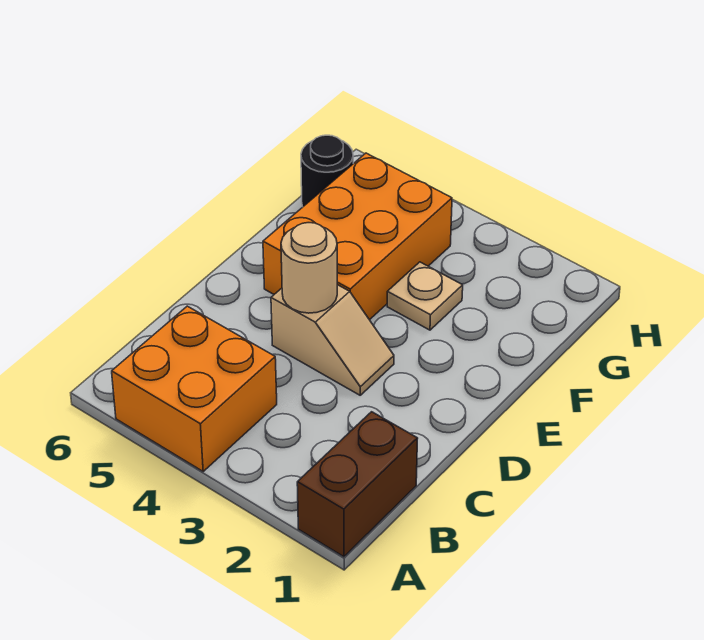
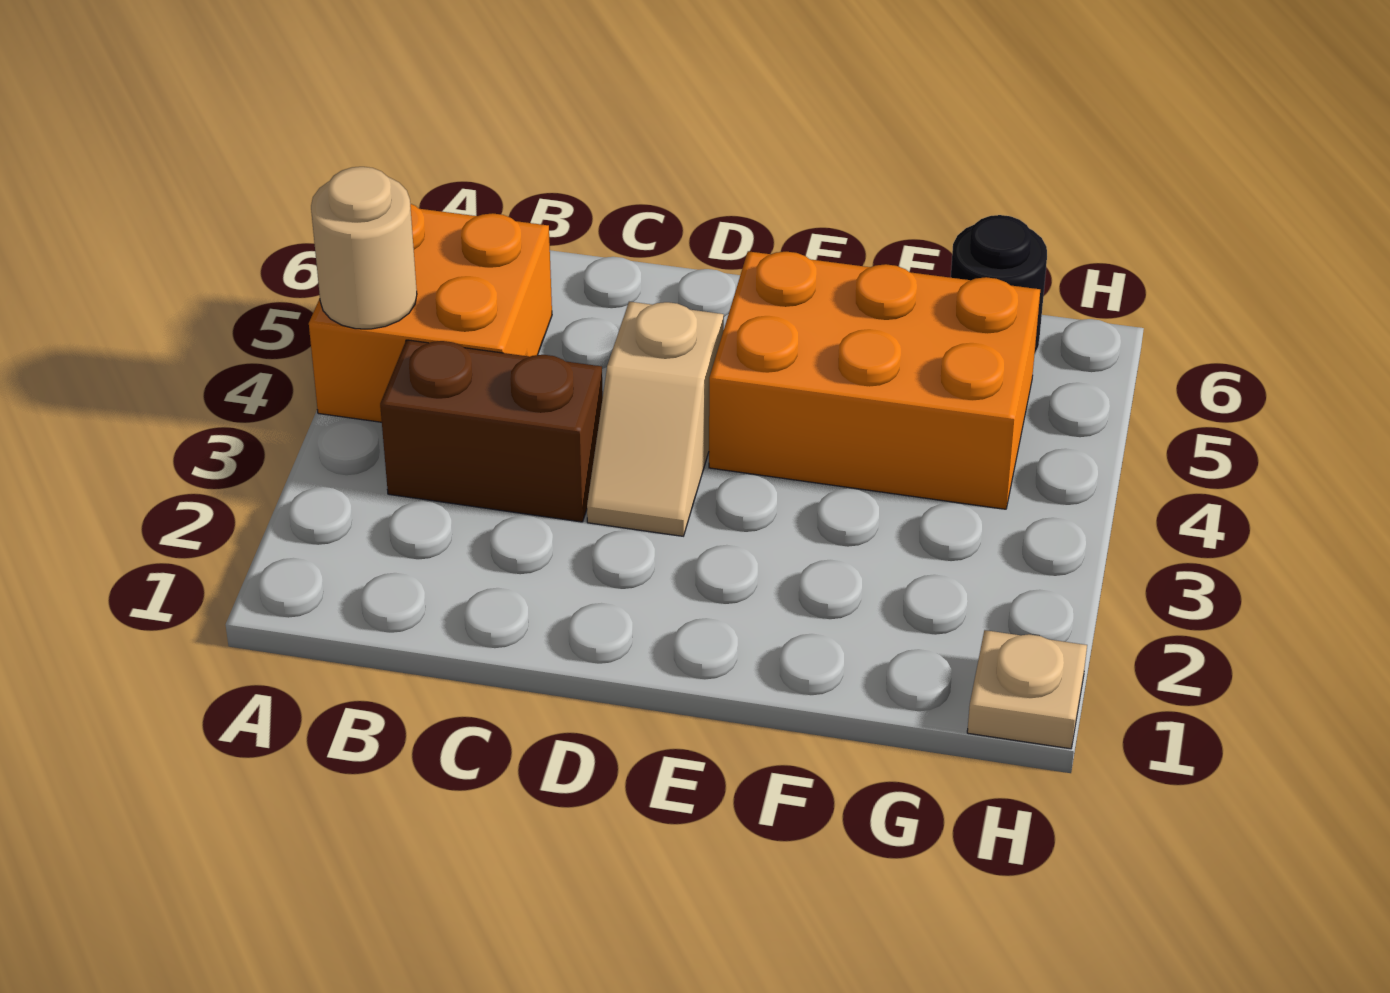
brown brick A1:B1 level 1 -> brown brick B3:C3 level 1
tan round brick D4 level 2 -> tan round brick A4 level 2
tan plate F3 level 1 -> tan plate H1 level 1

